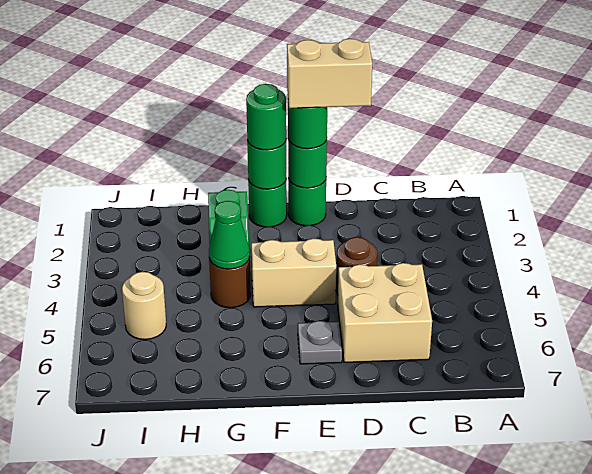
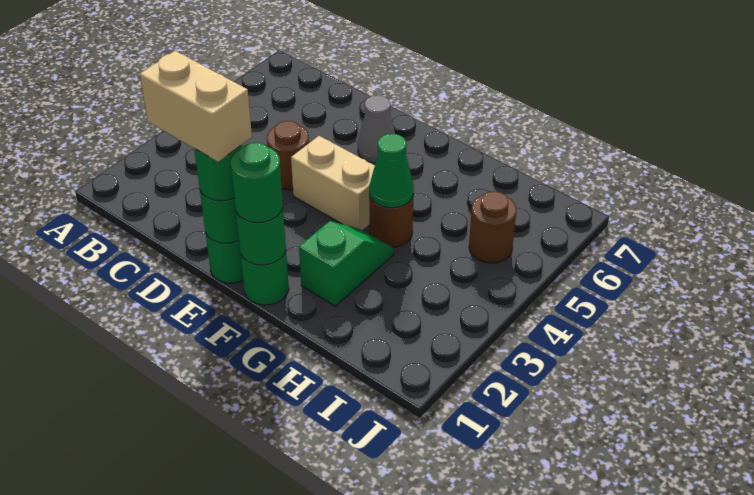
tan brick C5:D6 level 1 -> none
grey plate E6 level 1 -> grey cone E6 level 1
tan round brick I5 level 1 -> brown round brick I5 level 1

